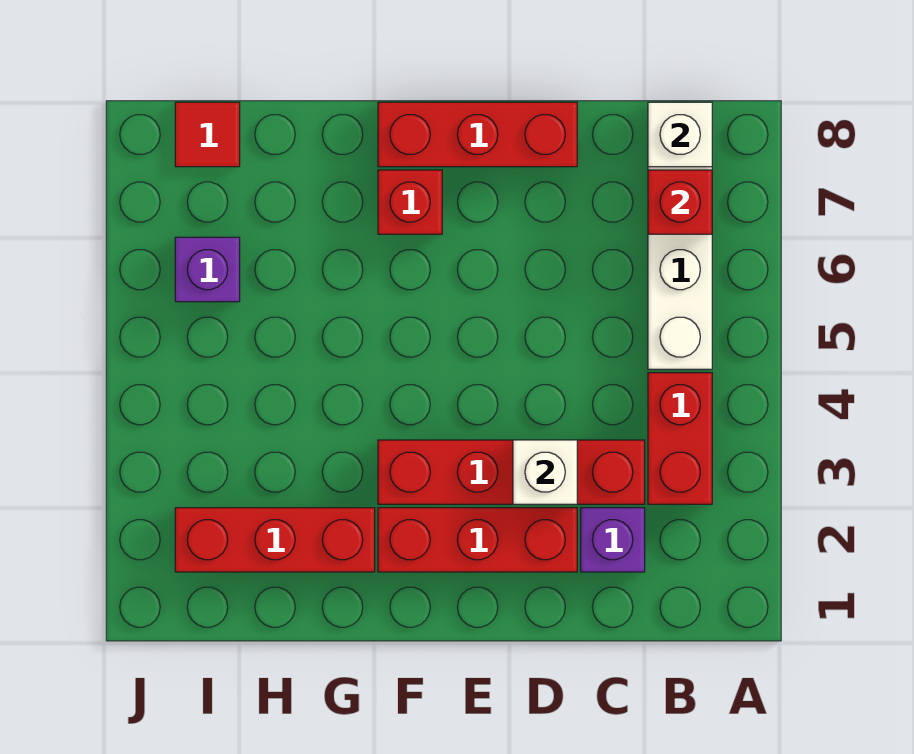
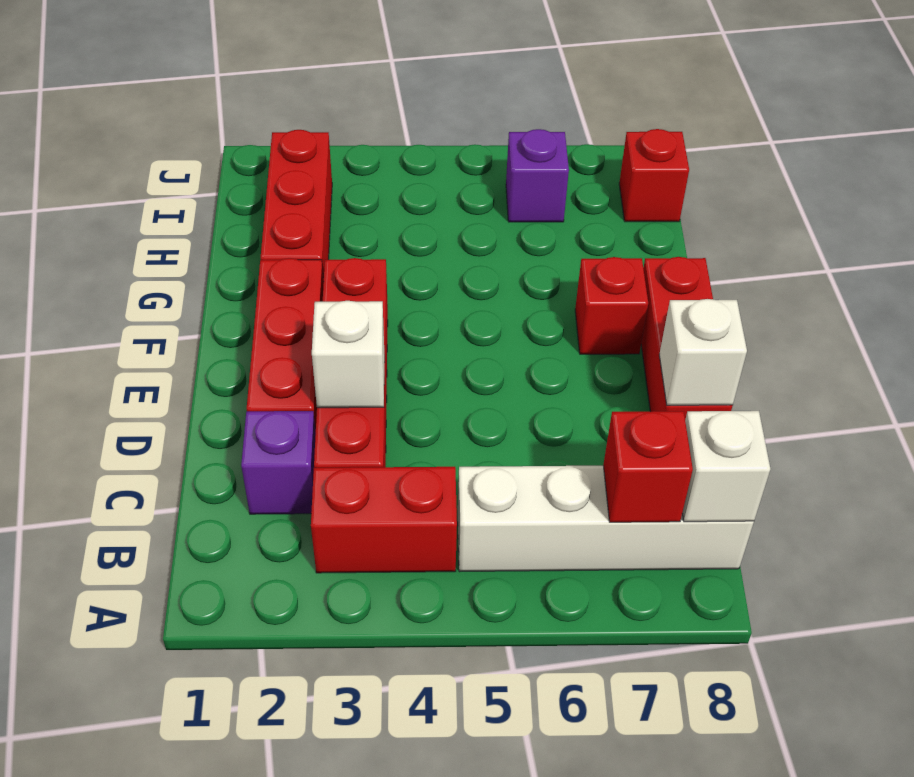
none -> white brick D8 level 2
red tile I8 level 1 -> red brick I8 level 1

